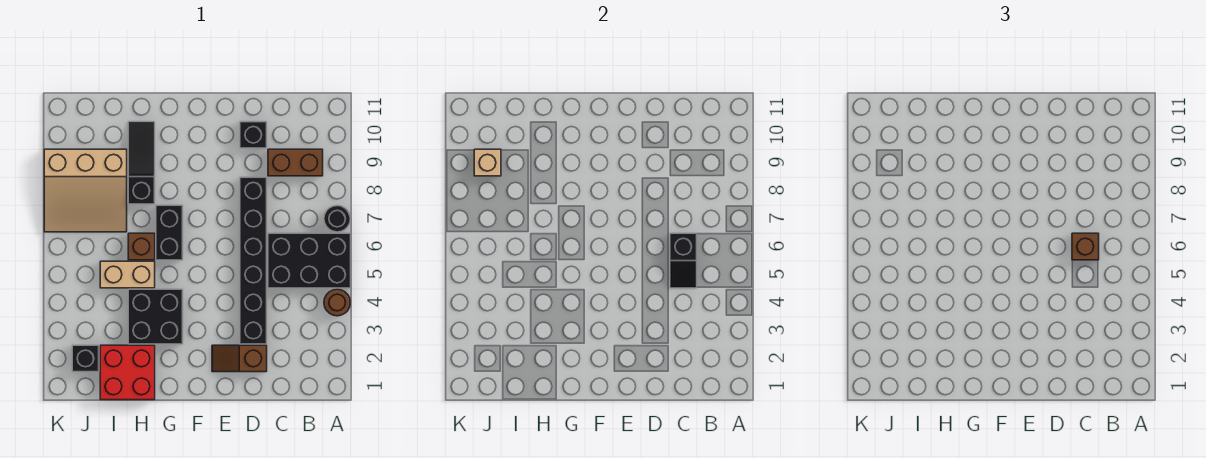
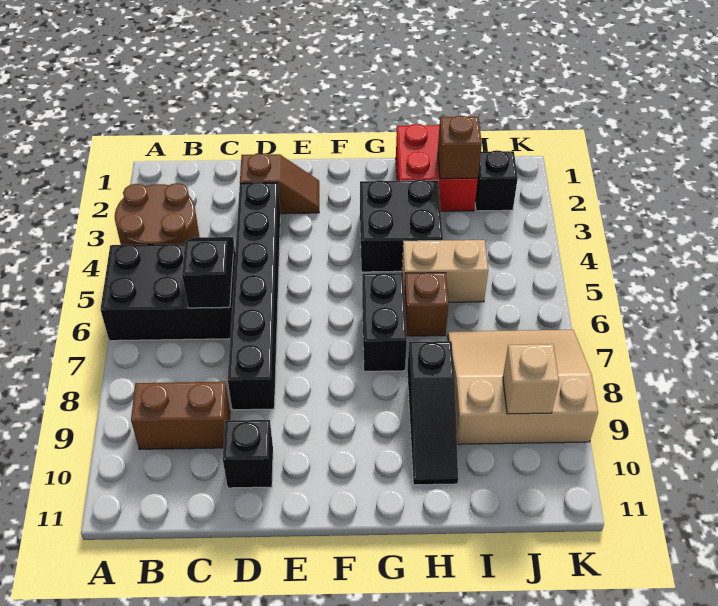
brown round brick A4 level 1 -> brown round brick A3:B4 level 1
black round brick A7 level 1 -> none
brown brick C6 level 3 -> brown brick I2 level 2

